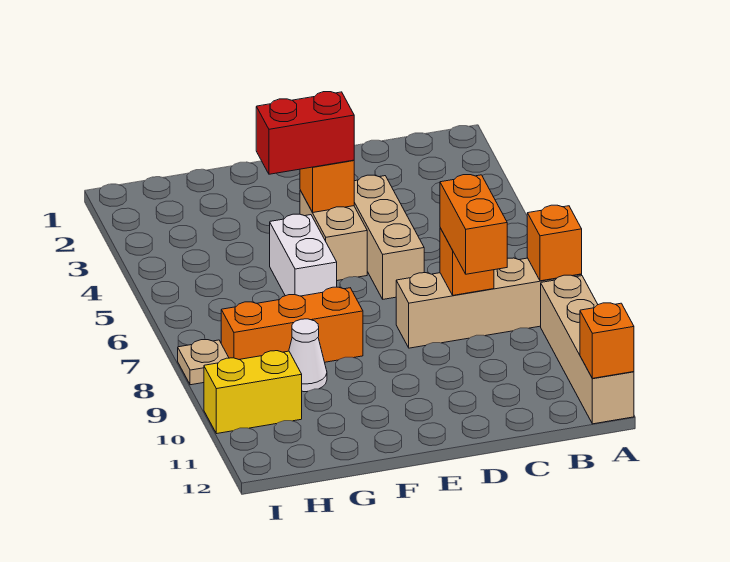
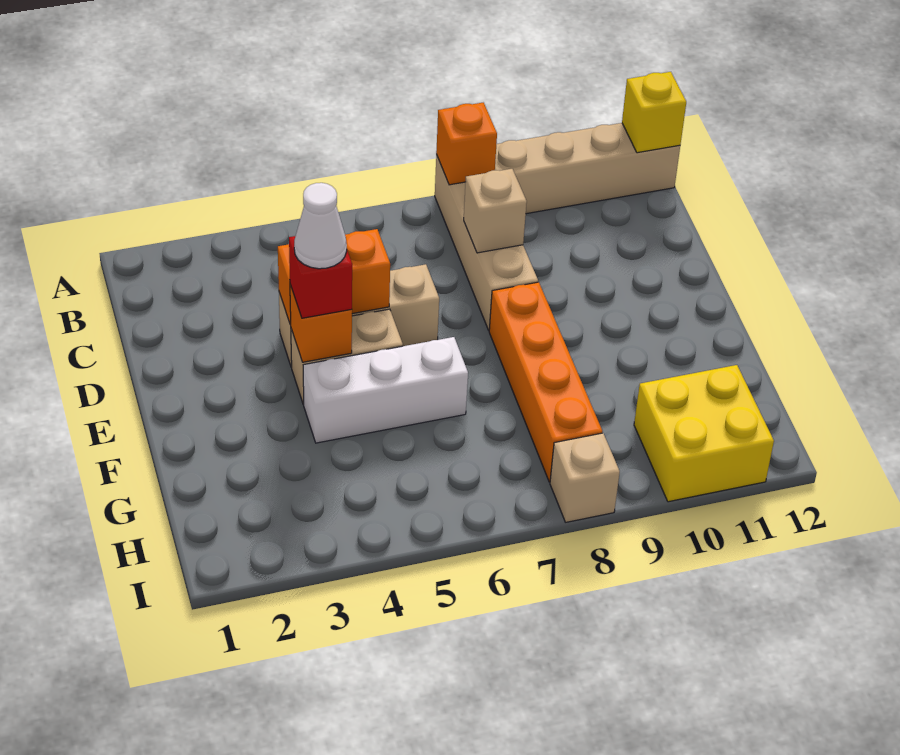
orange brick A12 level 2 -> yellow brick A12 level 2
orange brick C8 level 2 -> tan brick C8 level 2
orange brick C8:C9 level 3 -> orange brick D4:D5 level 2
red brick E4:F4 level 3 -> red brick E4 level 3
white brick F5:F6 level 1 -> white brick F4:F6 level 1
orange brick F8:H8 level 1 -> orange brick E8:H8 level 1
white cone G9 level 1 -> white cone E4 level 4
yellow brick H10:I10 level 1 -> yellow brick H10:I11 level 1
tan plate I8 level 1 -> tan brick I8 level 1

